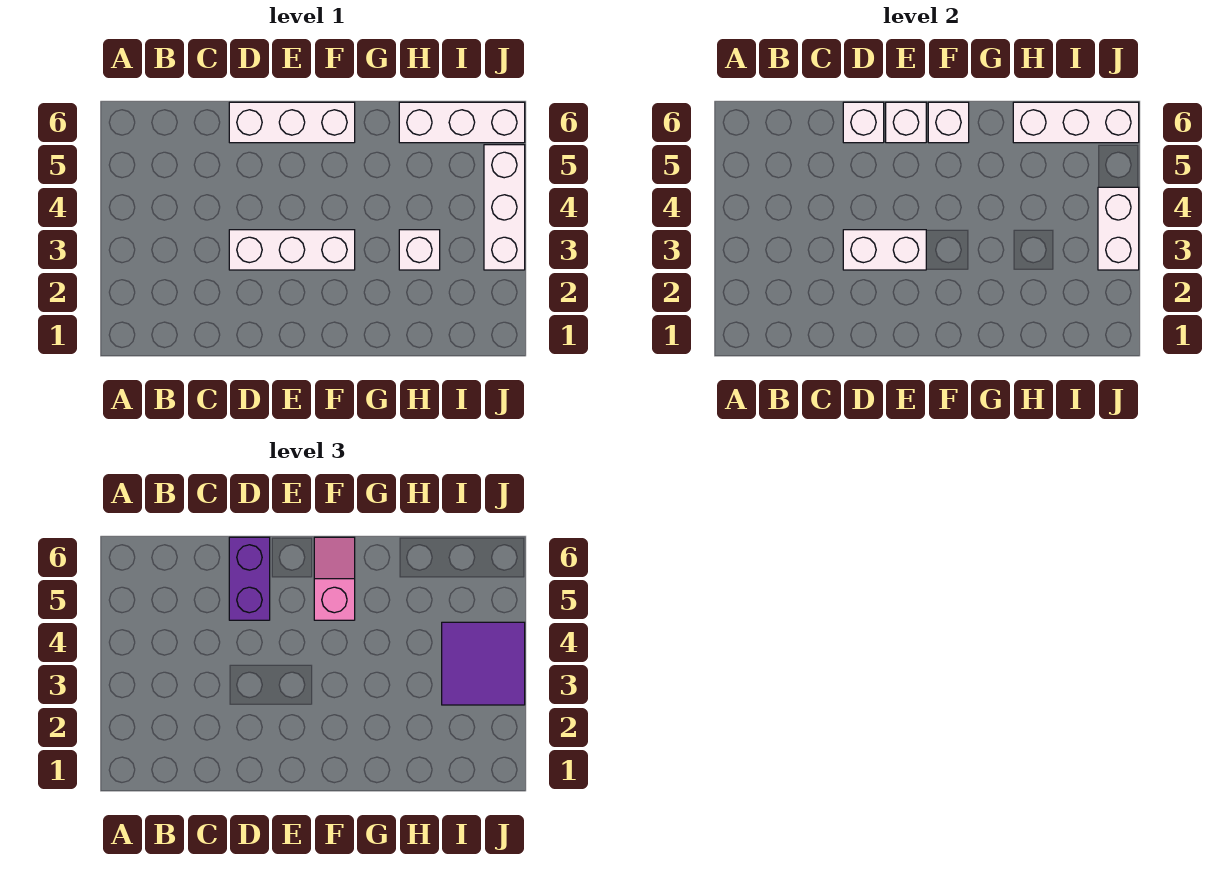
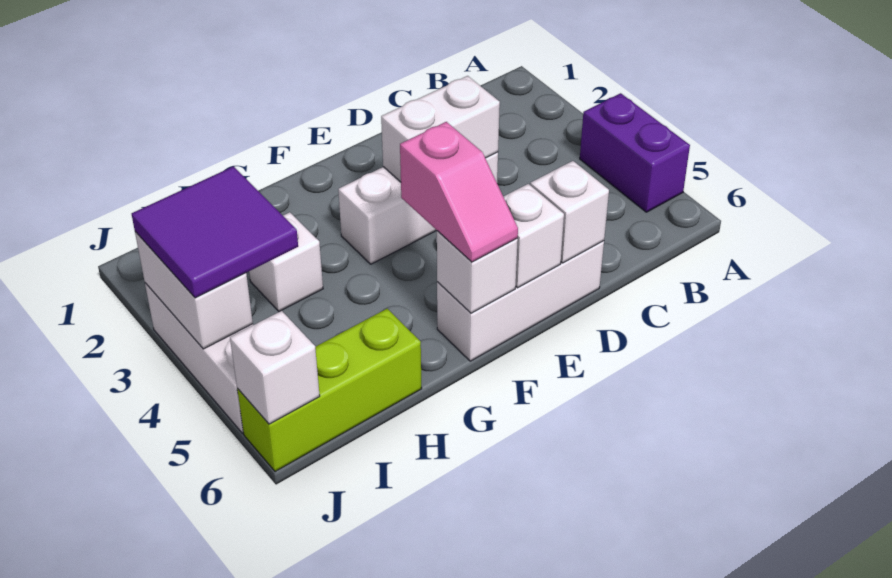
purple brick D5:D6 level 3 -> purple brick A4:A5 level 1
white brick H6:J6 level 1 -> lime brick H6:J6 level 1
white brick H6:J6 level 2 -> white brick J6 level 2

